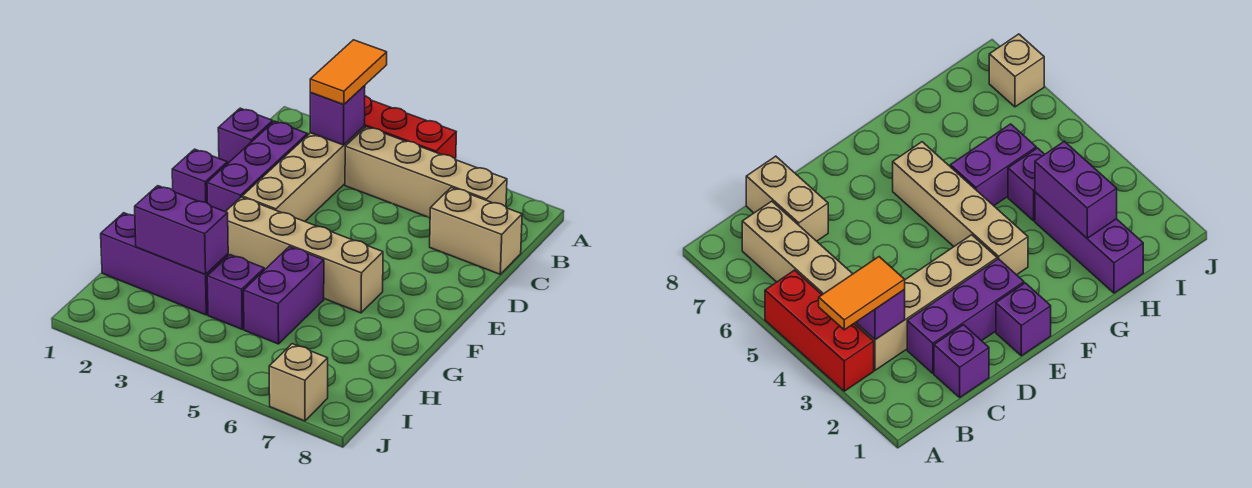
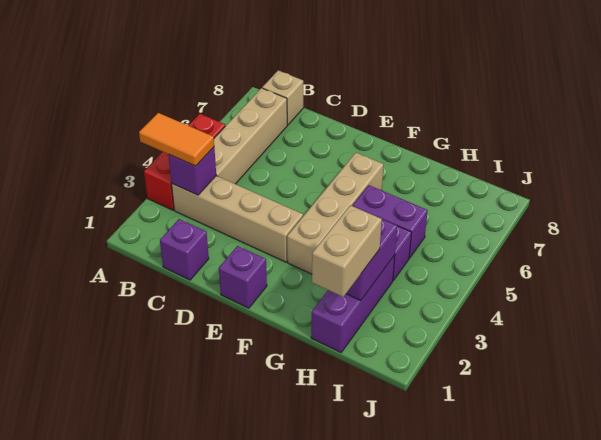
purple brick C2:E2 level 1 -> none
tan brick C7:C8 level 1 -> tan brick H1:H2 level 3
tan brick J7 level 1 -> tan brick B8 level 1

